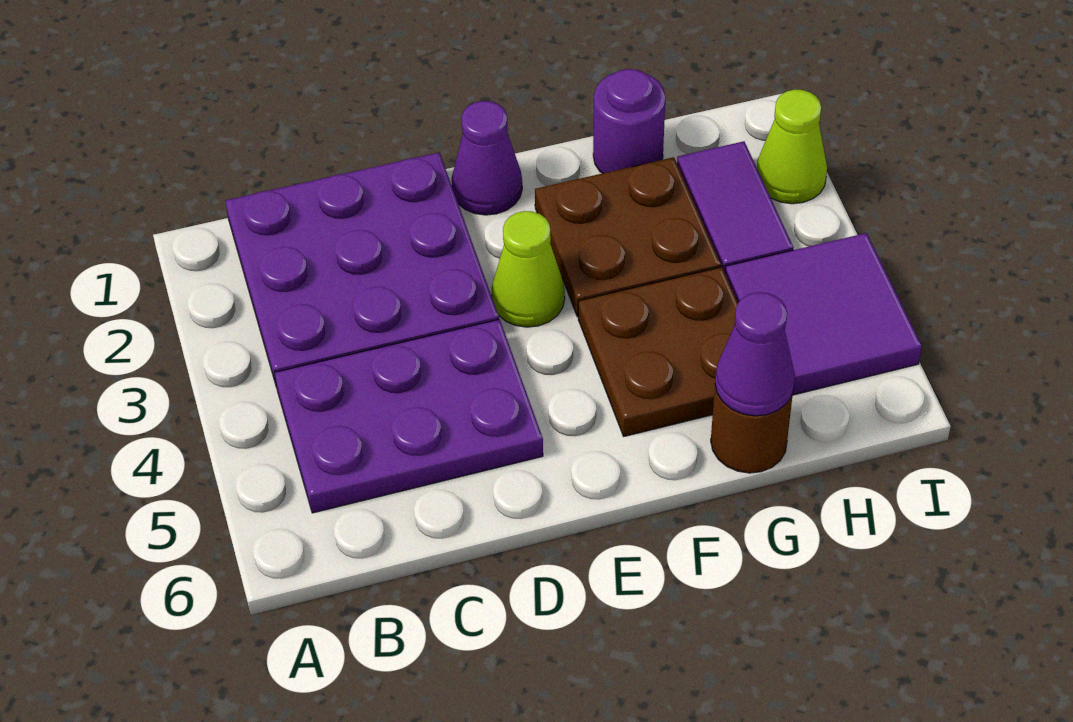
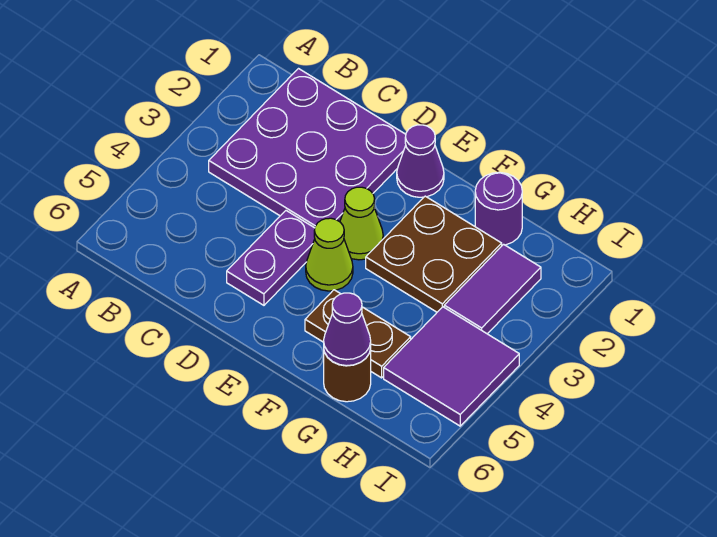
purple plate B4:D5 level 1 -> purple plate D4:D5 level 1
brown plate F4:G5 level 1 -> brown plate F5:G5 level 1
lime cone I2 level 1 -> lime cone E4 level 1

